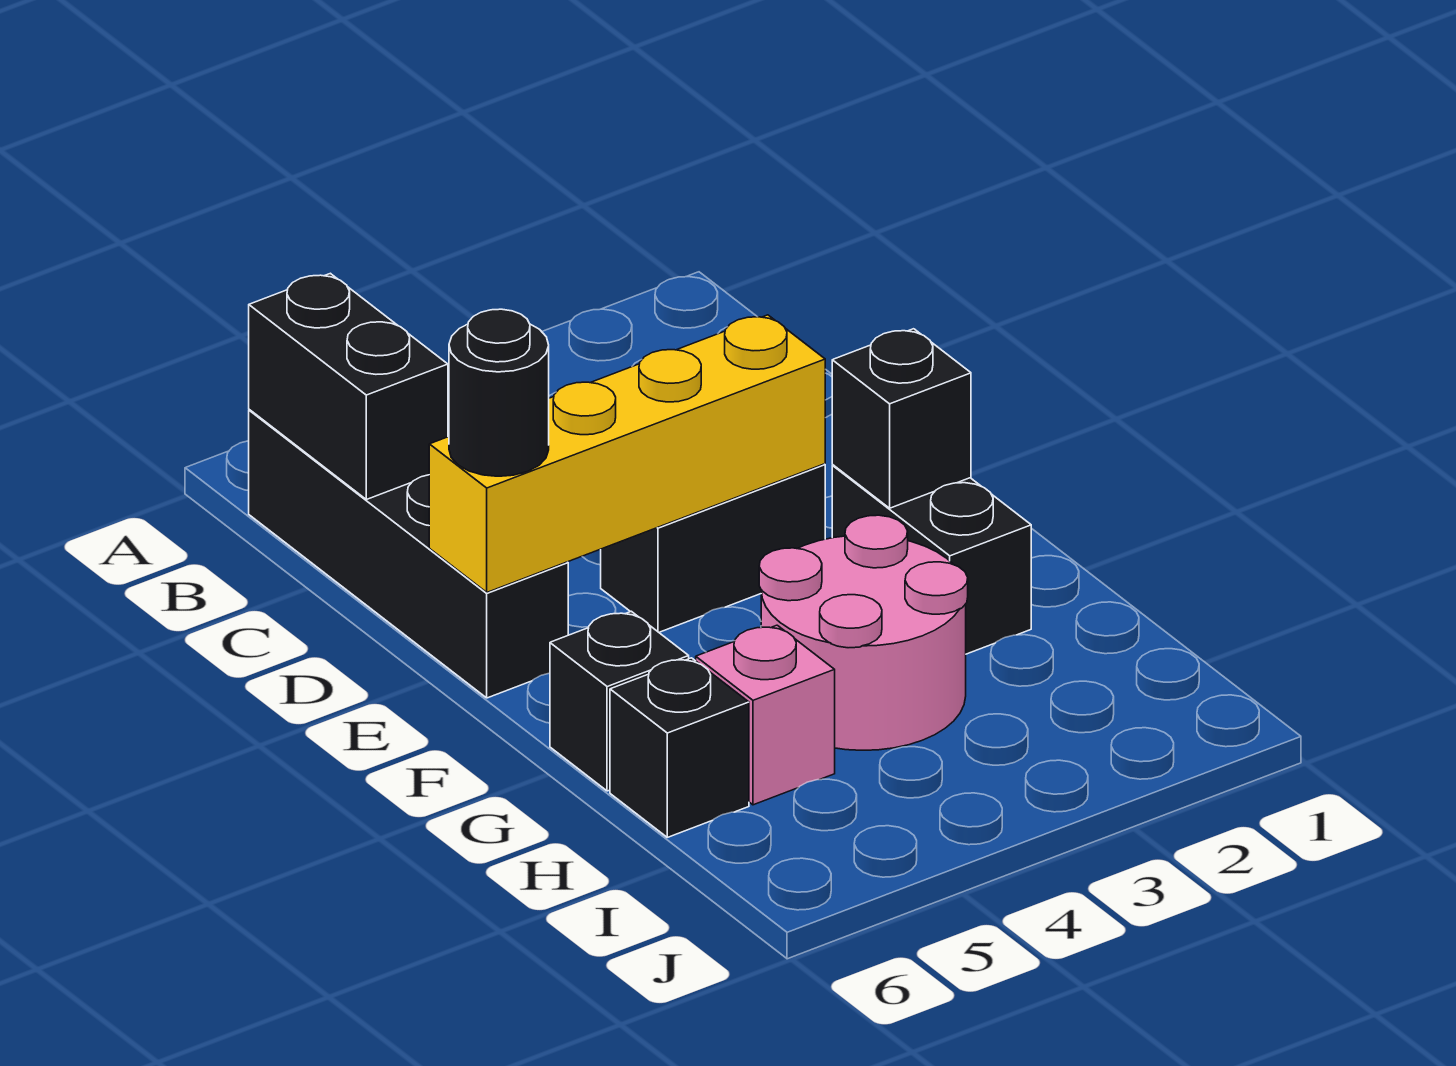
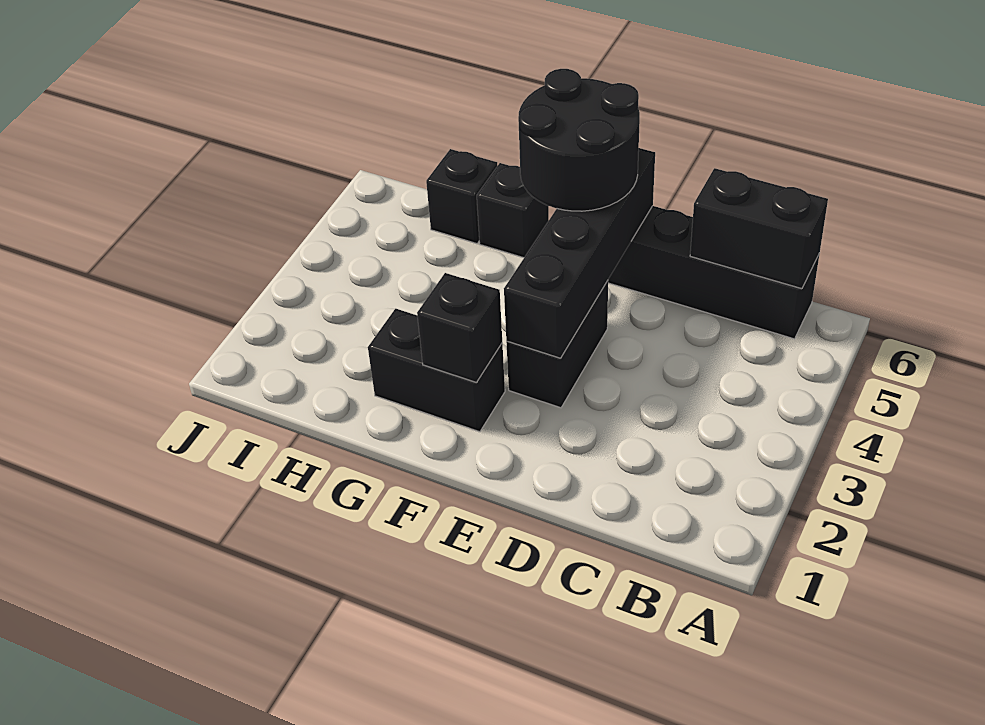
yellow brick E3:E6 level 2 -> black brick E3:E6 level 2
black round brick E6 level 3 -> black round brick E5:F6 level 3
pink round brick G3:H4 level 1 -> none
pink brick H5 level 1 -> none

